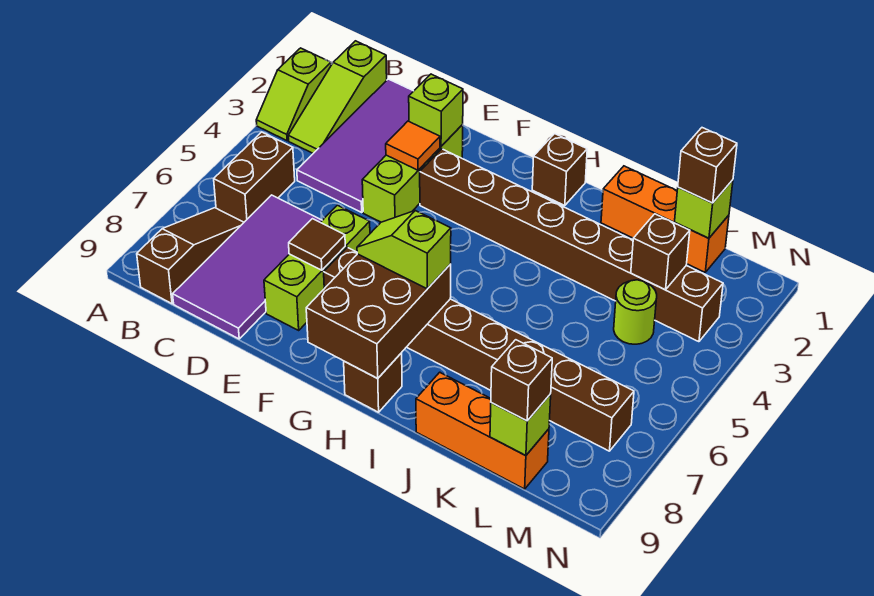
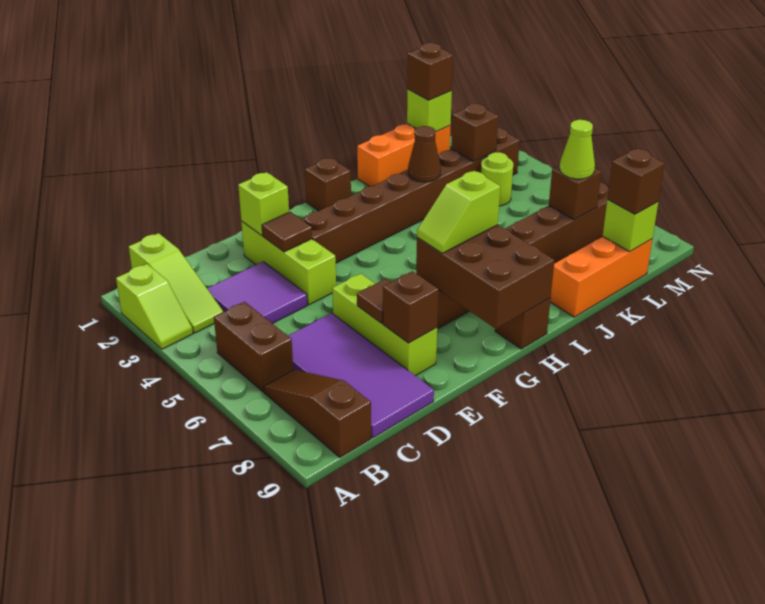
purple tile C1:D4 level 1 -> purple tile C3:D4 level 1
orange tile E3 level 2 -> brown tile E3 level 2
none -> brown brick E8 level 2
none -> brown cone J3 level 2
none -> brown brick L7 level 2
none -> lime cone L7 level 3

